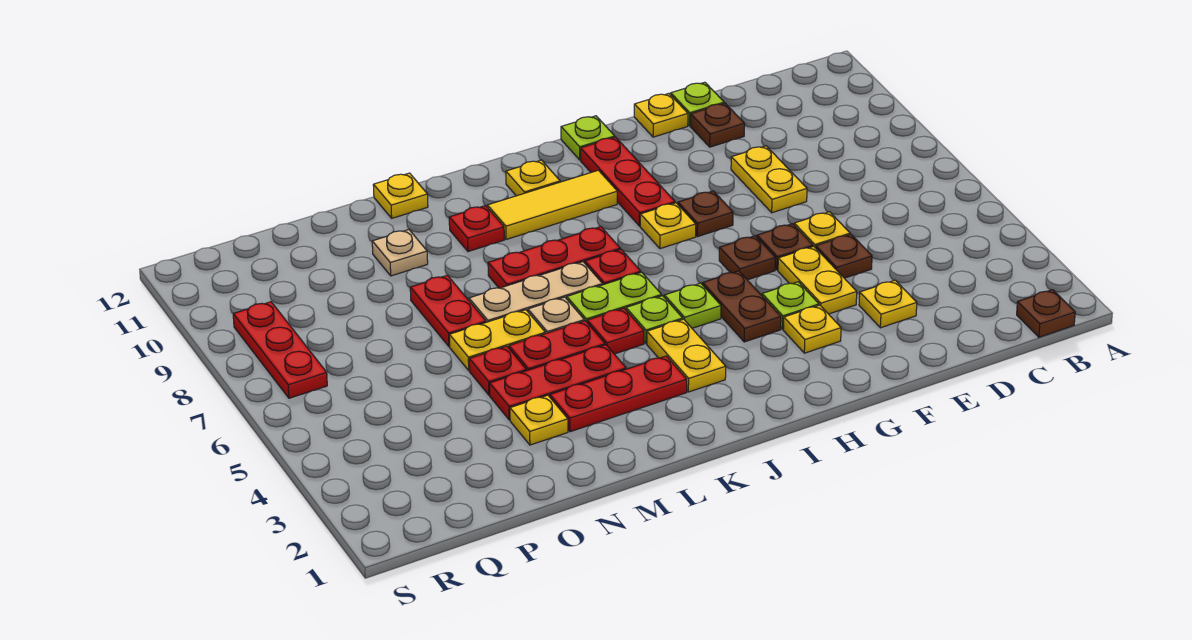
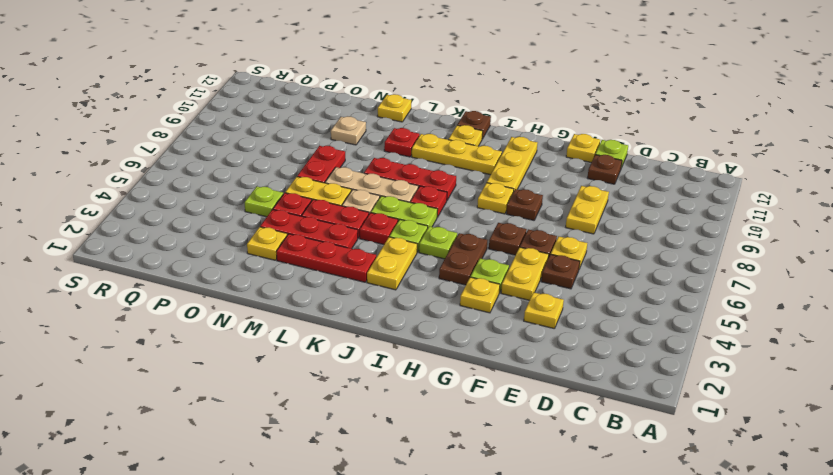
brown plate B1 level 1 -> brown plate J12 level 1
red plate H9:H11 level 1 -> yellow plate H9:H11 level 1
lime plate H12 level 1 -> lime plate O5 level 1
yellow tile I10:K10 level 1 -> yellow plate I10:K10 level 1
red plate R7:R9 level 1 -> none

